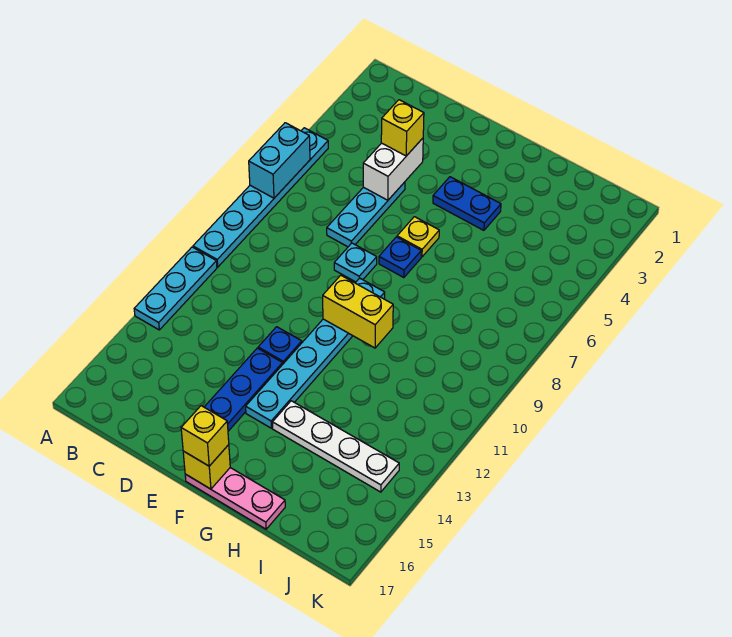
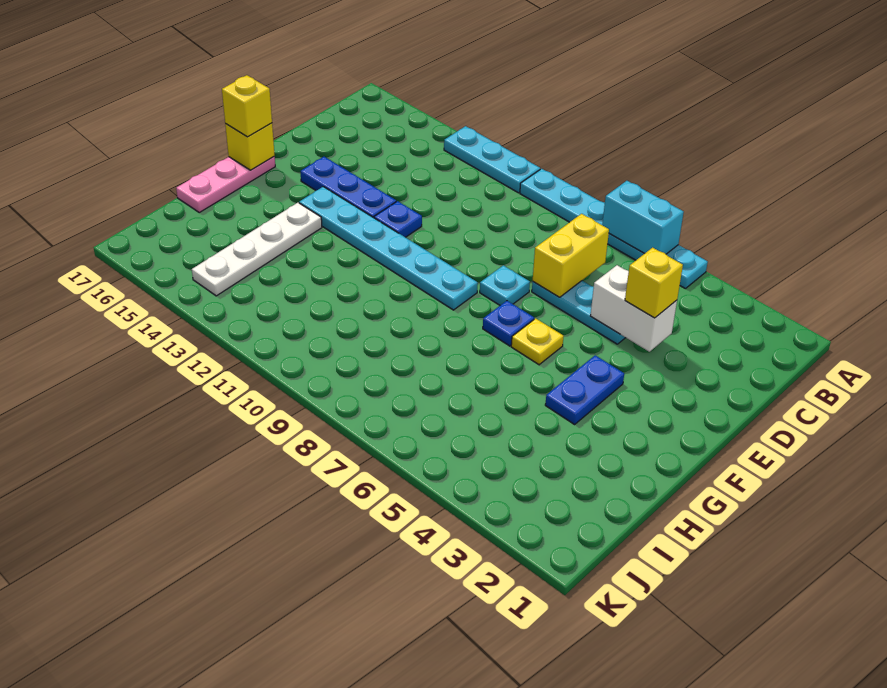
yellow brick F10:G10 level 2 -> yellow brick C7:D7 level 2

